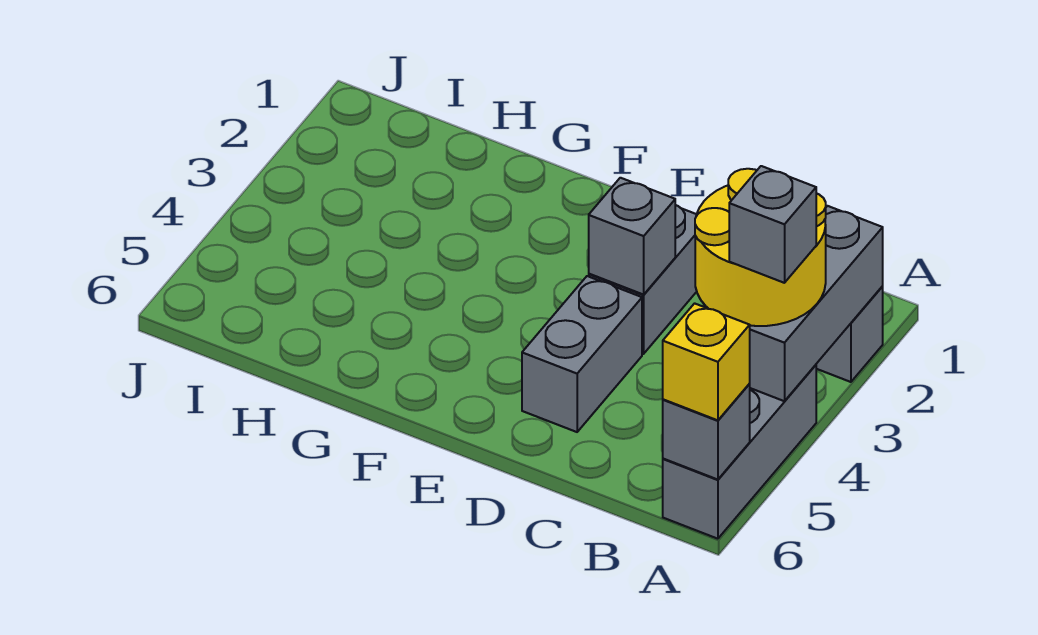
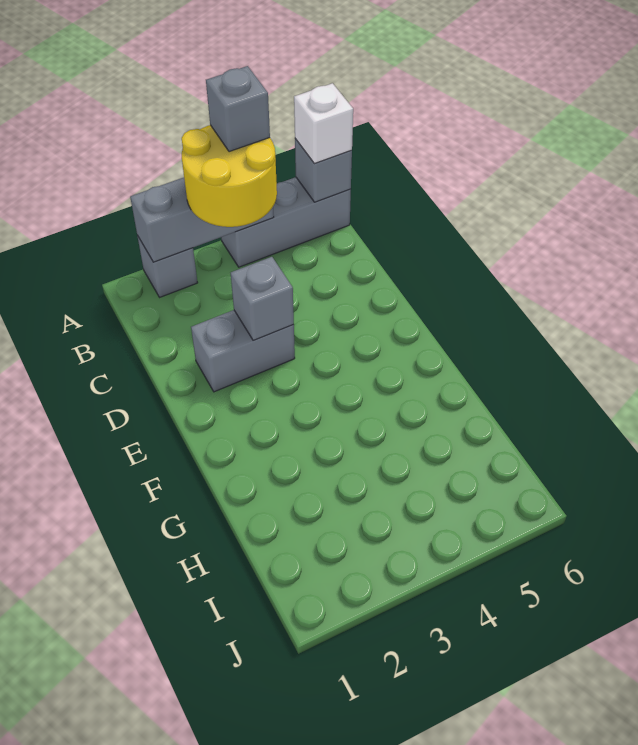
yellow brick A6 level 3 -> white brick A6 level 3
grey brick D4:D5 level 1 -> none

